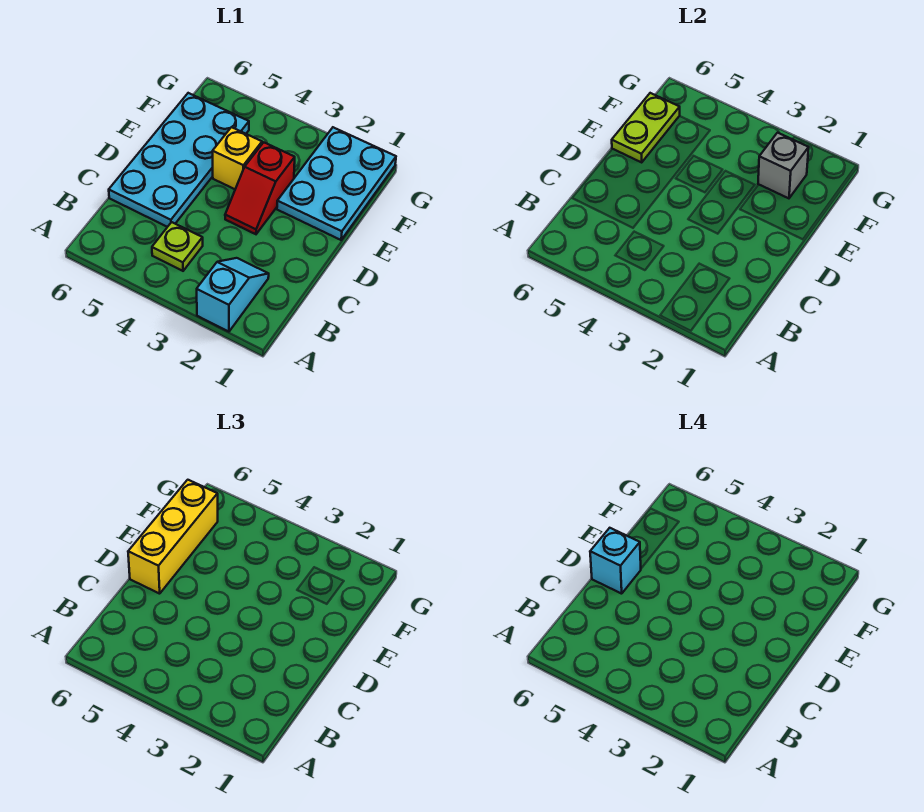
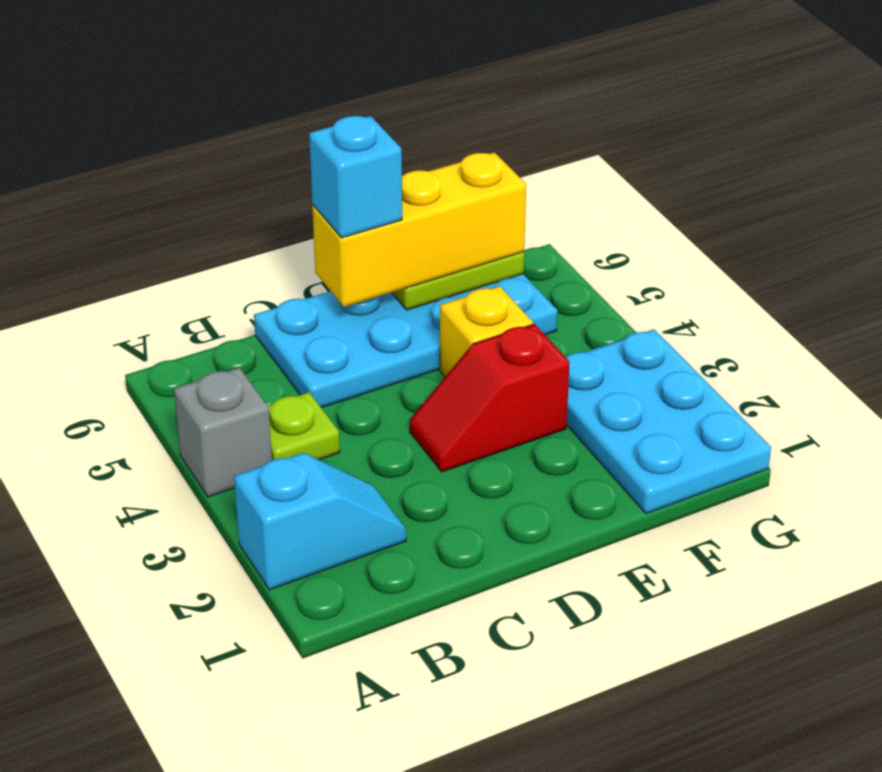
cyan plate E1:G2 level 1 -> cyan plate F1:G3 level 1
grey brick F2 level 2 -> grey brick A4 level 1

